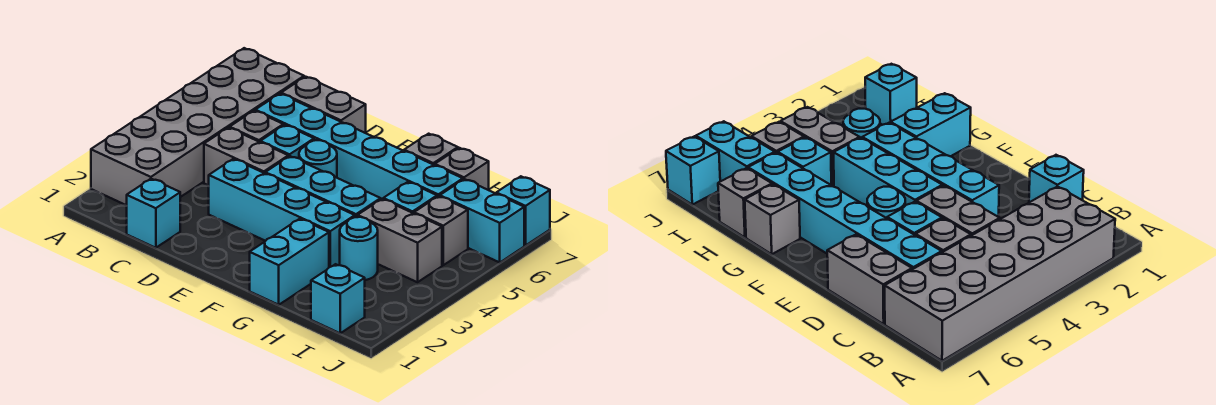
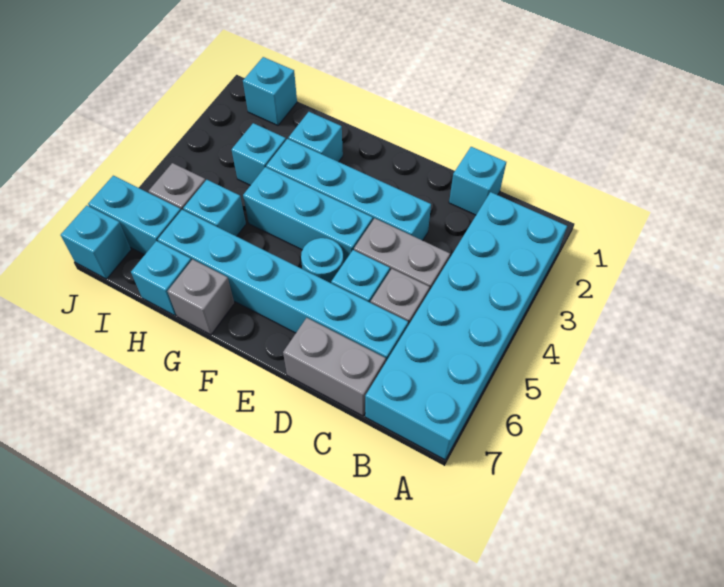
grey brick A2:B7 level 1 -> cyan brick A2:B7 level 1
cyan brick G1:G2 level 1 -> cyan brick G2 level 1
cyan round brick H3 level 1 -> cyan brick H3 level 1
grey brick H4:I4 level 1 -> none
grey brick H7 level 1 -> cyan brick H7 level 1

